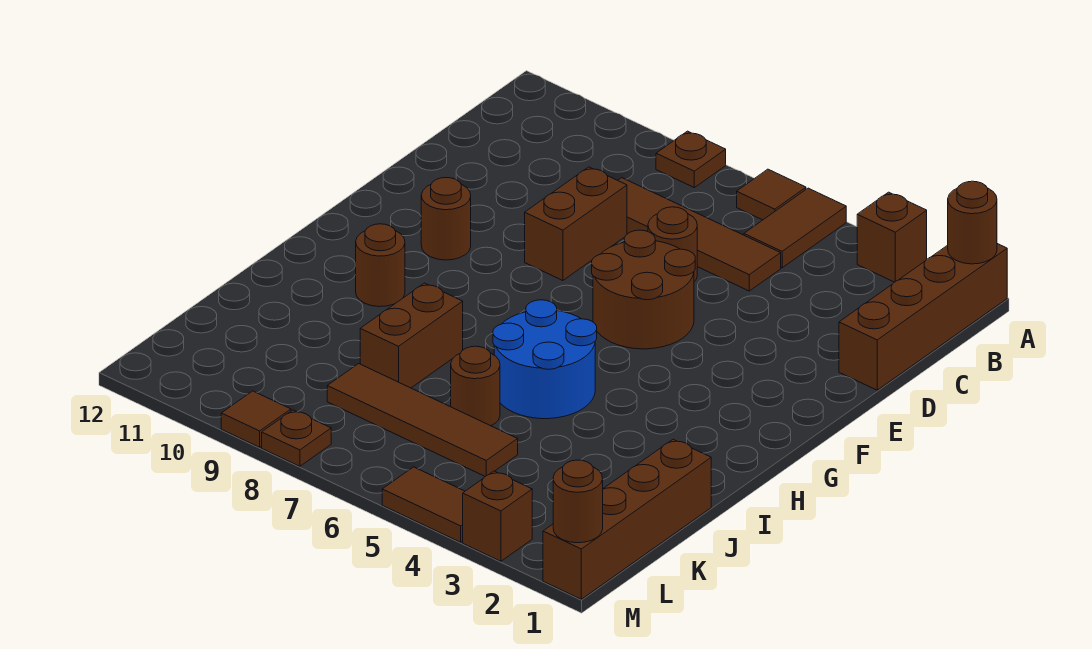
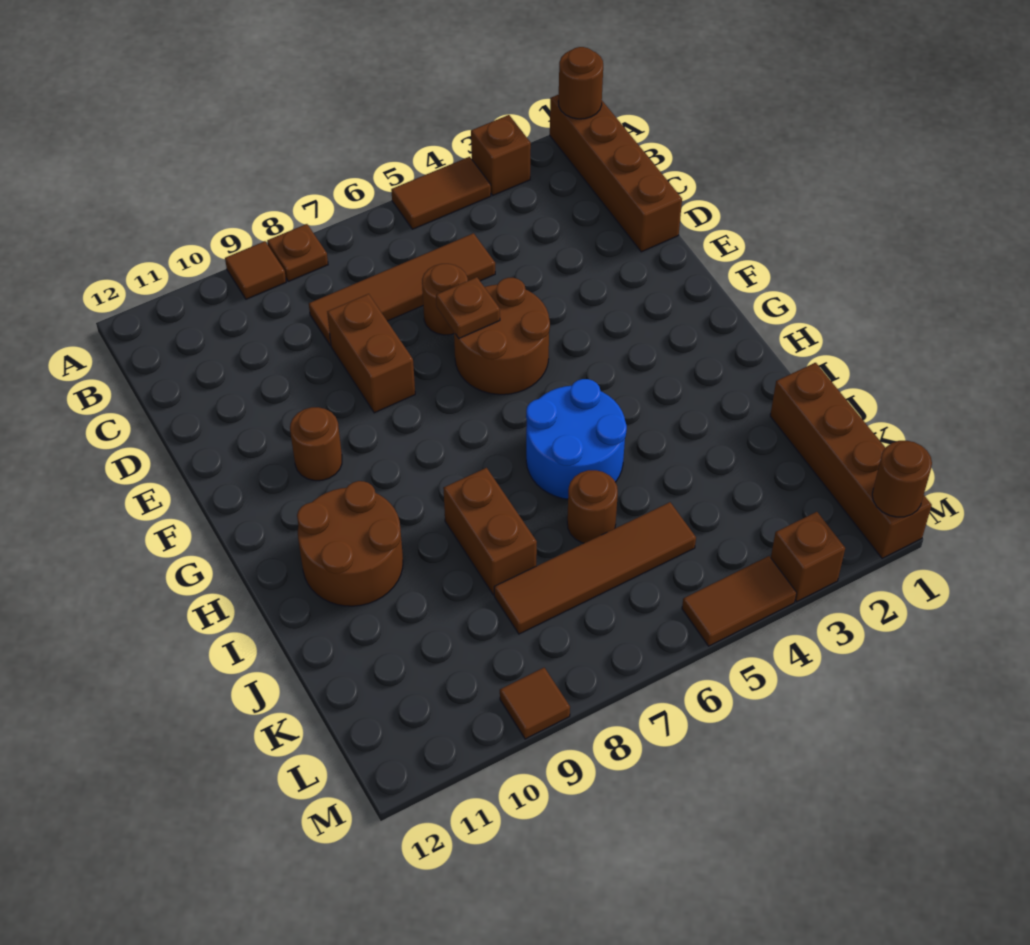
brown tile A5:B5 level 1 -> brown tile A4:A5 level 1
brown tile A6 level 1 -> brown tile A9 level 1
brown round brick H10 level 1 -> brown round brick H10:I11 level 1
brown plate M8 level 1 -> brown plate E6 level 2

